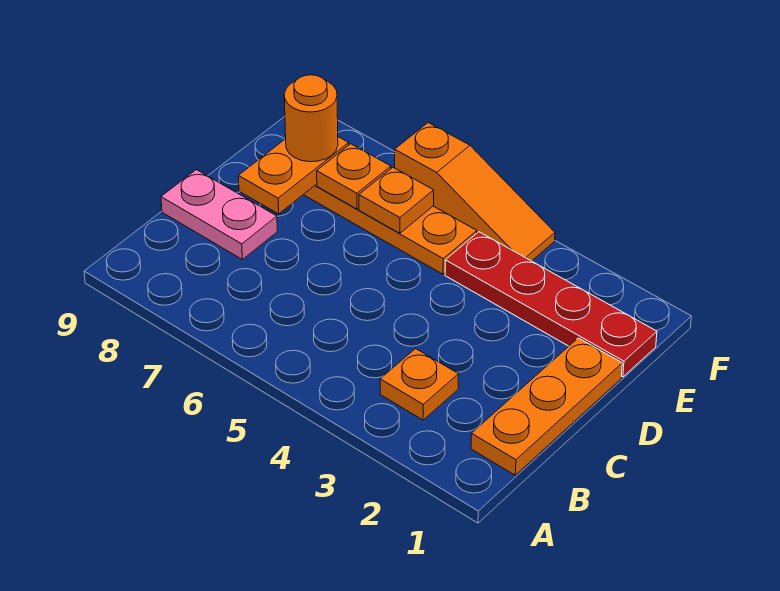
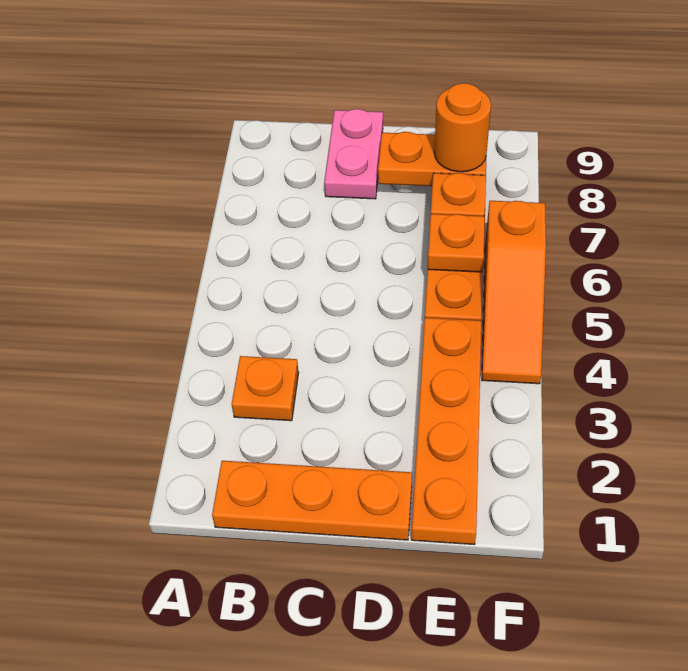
red plate E1:E4 level 1 -> orange plate E1:E4 level 1

